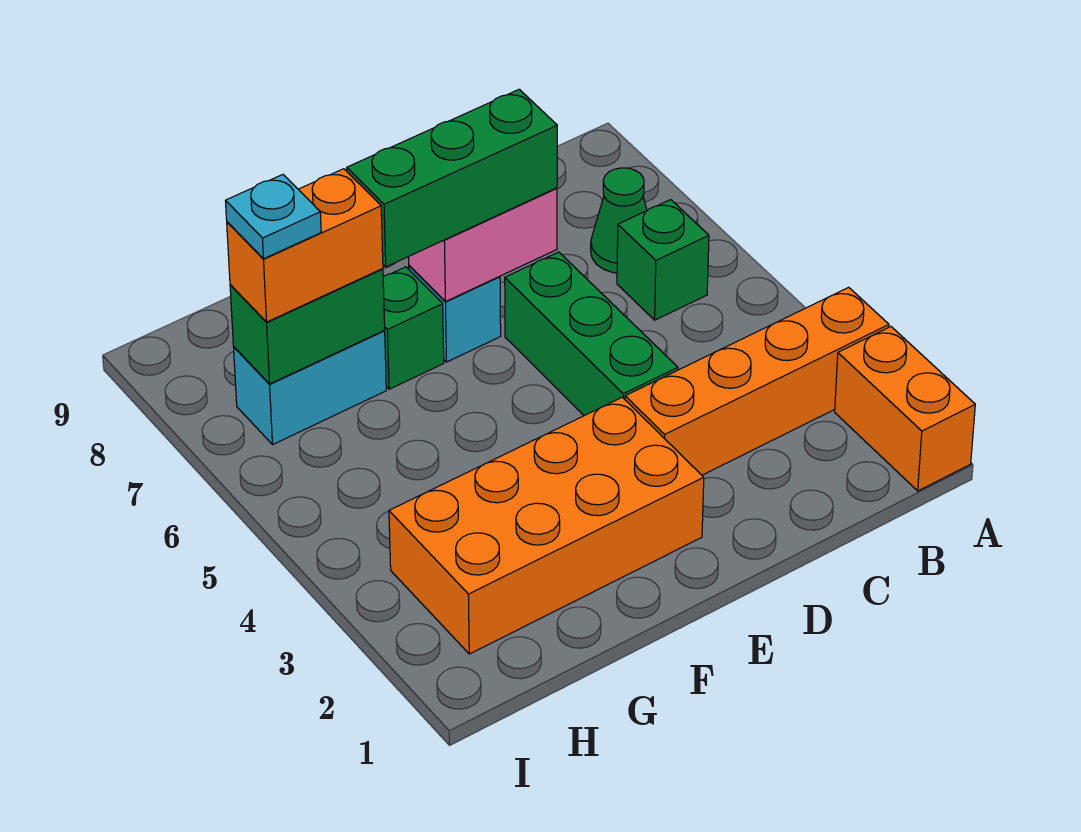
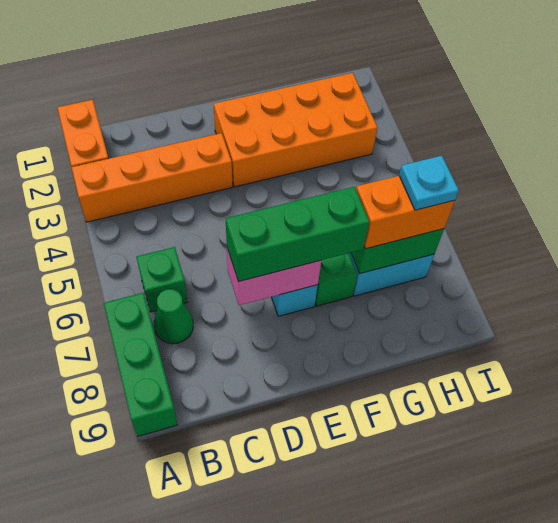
green brick D4:D6 level 1 -> green brick A7:A9 level 1

